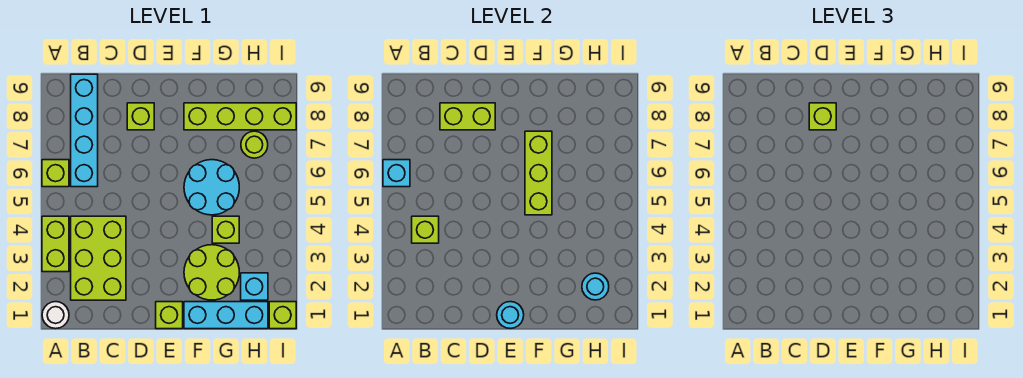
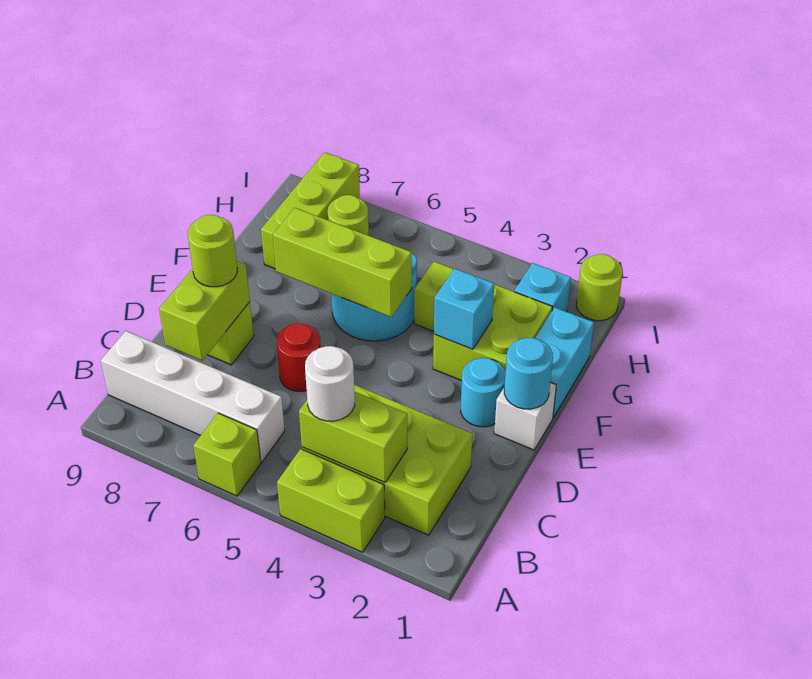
white round brick A1 level 1 -> white round brick B4 level 3
cyan brick A6 level 2 -> cyan brick F3 level 2
lime brick B4 level 2 -> lime brick B3:B4 level 2
cyan brick B6:B9 level 1 -> white brick B6:B9 level 1
none -> red round brick D6 level 1
lime brick D8 level 3 -> lime round brick D8 level 3
lime brick E1 level 1 -> white brick E1 level 1
cyan brick F1:H1 level 1 -> cyan brick F1:G1 level 1
lime round brick F2:G3 level 1 -> lime brick F2:G3 level 1
lime brick F8:I8 level 1 -> lime brick G8:I8 level 1
cyan round brick H2 level 2 -> cyan round brick E2 level 1
lime brick I1 level 1 -> lime round brick I1 level 1

